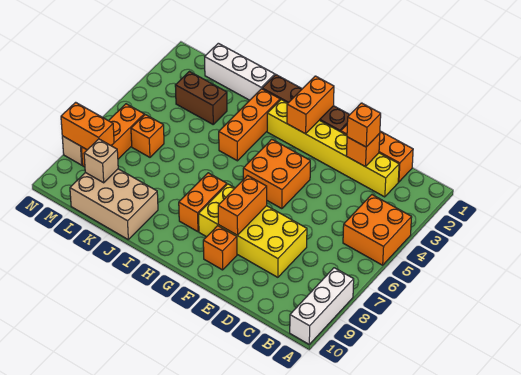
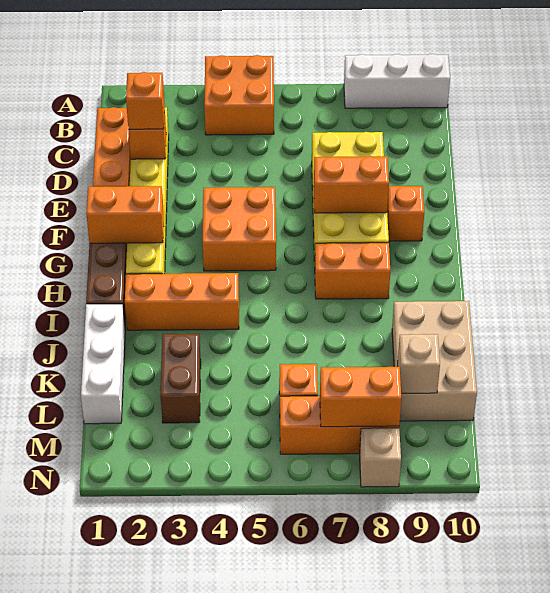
orange brick M8:N8 level 2 -> orange brick M7:M8 level 2

